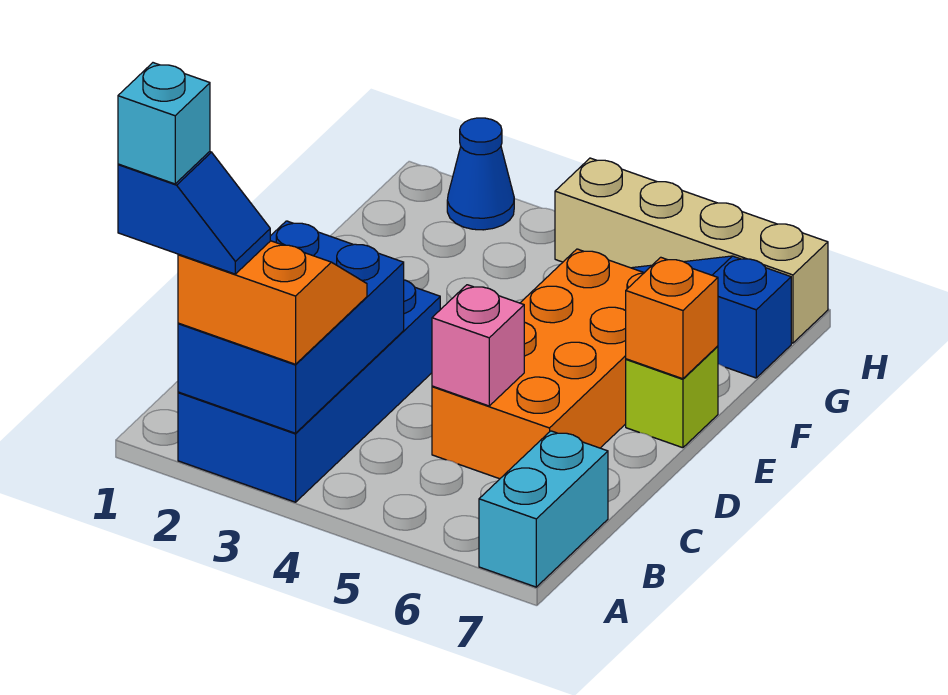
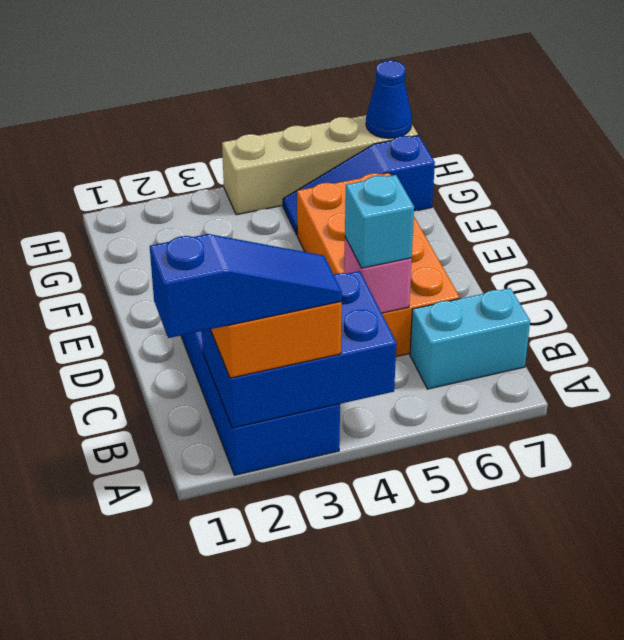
blue slope A1:A2 level 4 top 1 -> blue slope A1:A3 level 4 top 1
cyan brick A1 level 5 -> cyan brick C5 level 3
blue brick A2:C3 level 2 -> blue brick A2:B4 level 2
cyan brick A7:B7 level 1 -> cyan brick B6:B7 level 1
lime brick E7 level 1 -> none
orange brick E7 level 2 -> none
blue cone H2 level 1 -> blue cone H7 level 2

